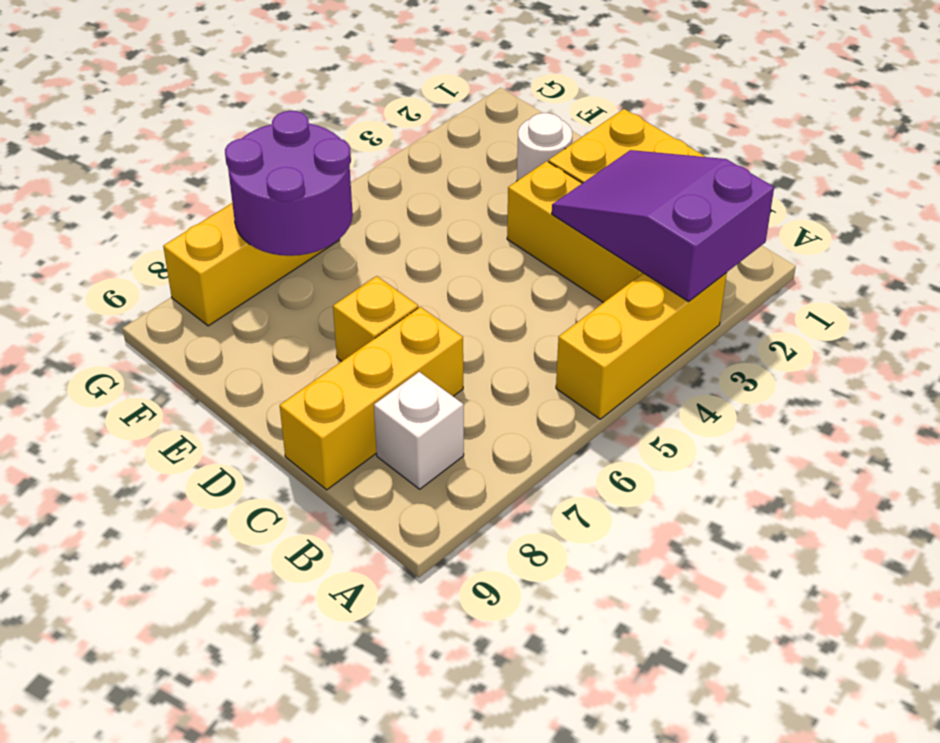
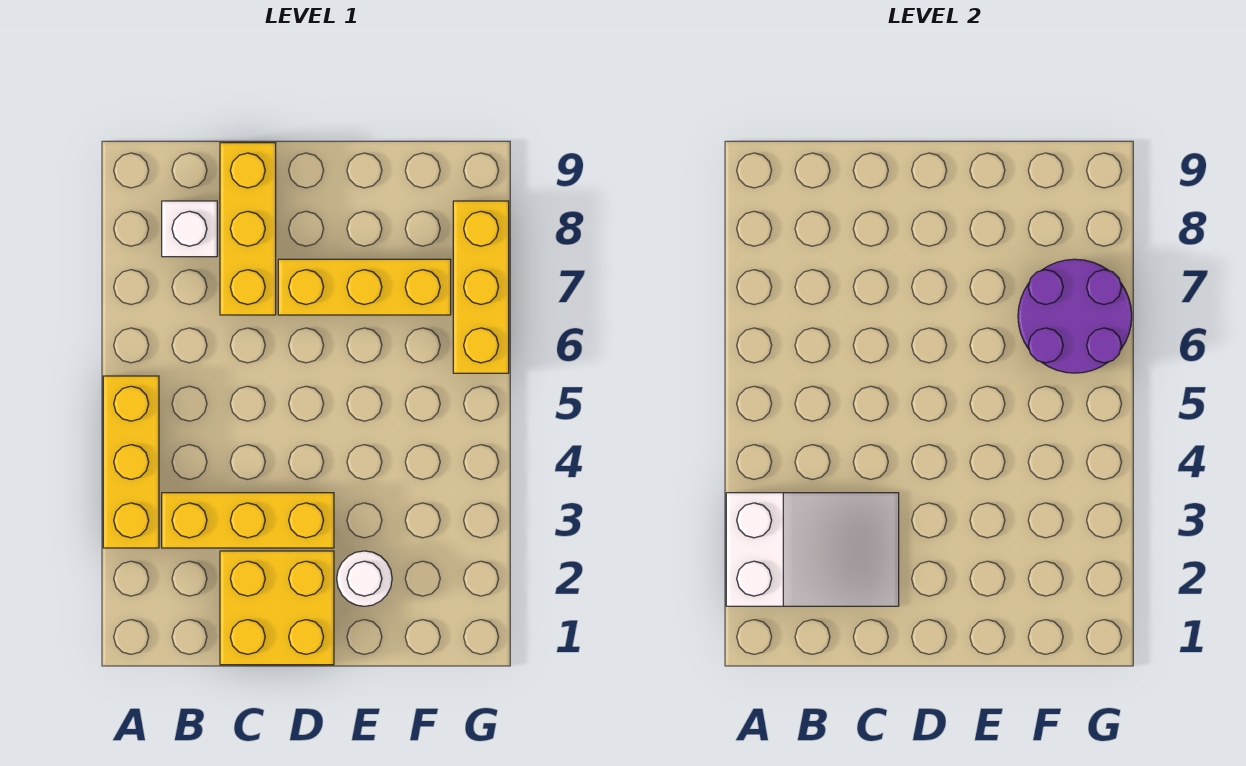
purple slope A2:C3 level 2 top A -> white slope A2:C3 level 2 top A
yellow brick D7 level 1 -> yellow brick D7:F7 level 1

